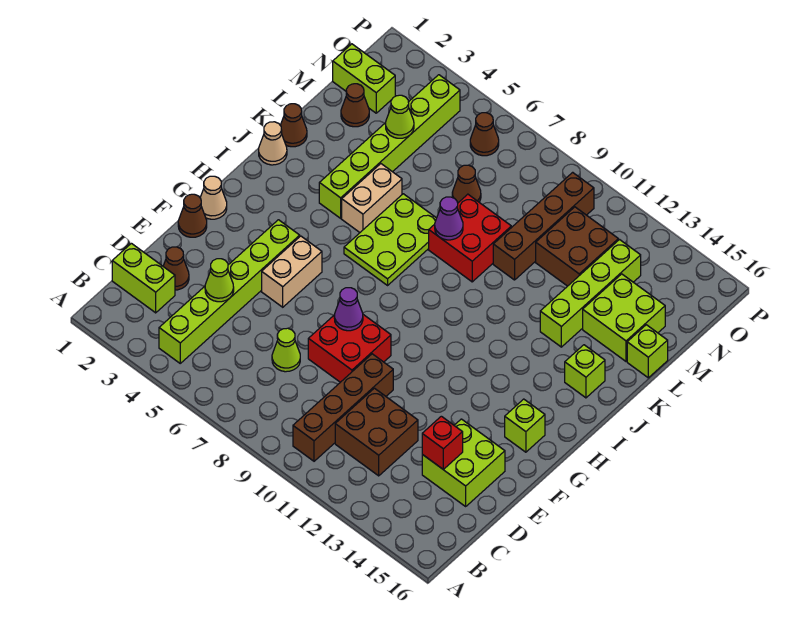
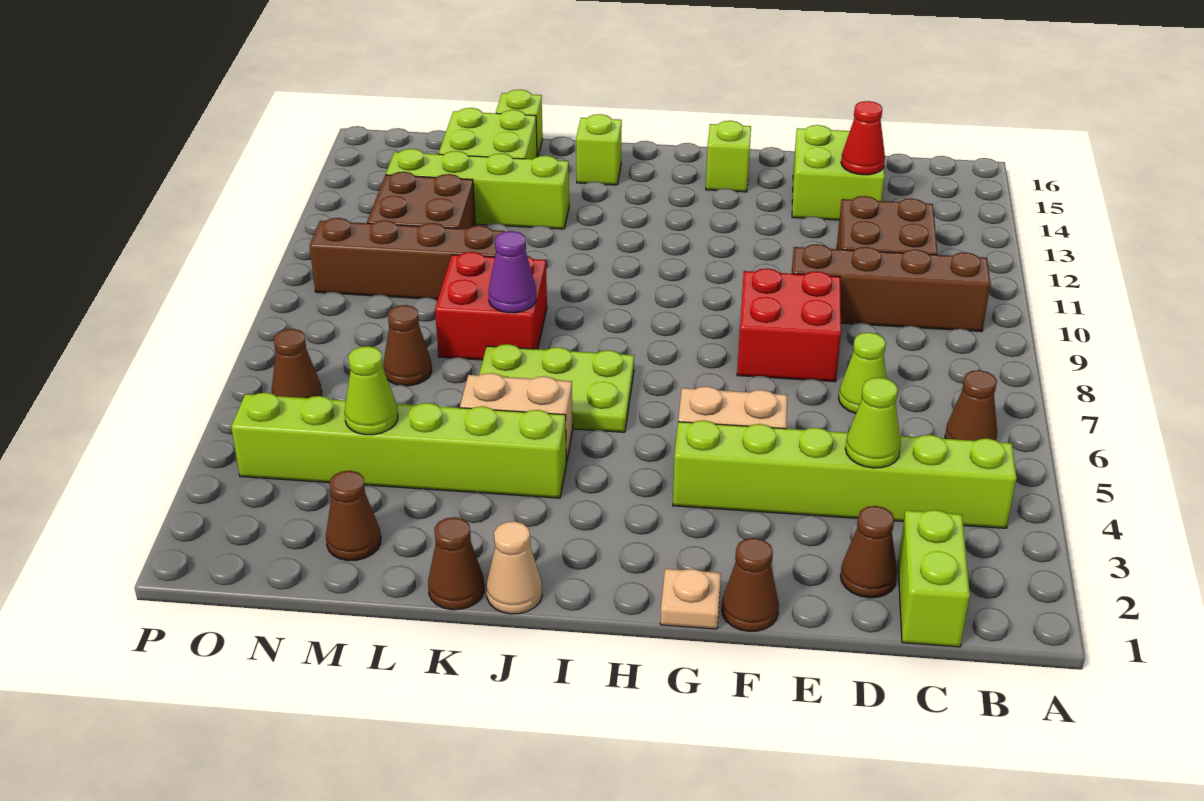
none -> brown cone B6 level 1
red brick D14 level 2 -> red cone D14 level 2
purple cone F8 level 2 -> none
tan cone G1 level 1 -> tan plate G1 level 1
lime brick N1:N2 level 1 -> none

